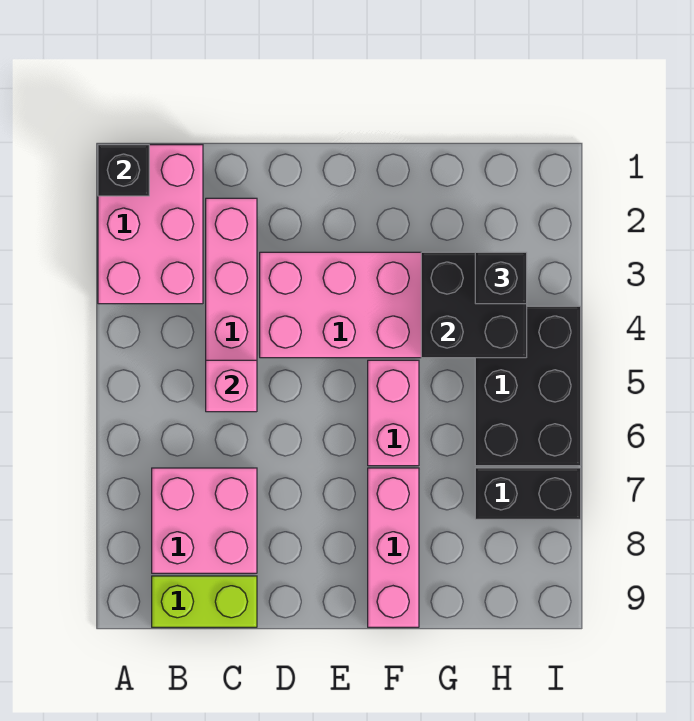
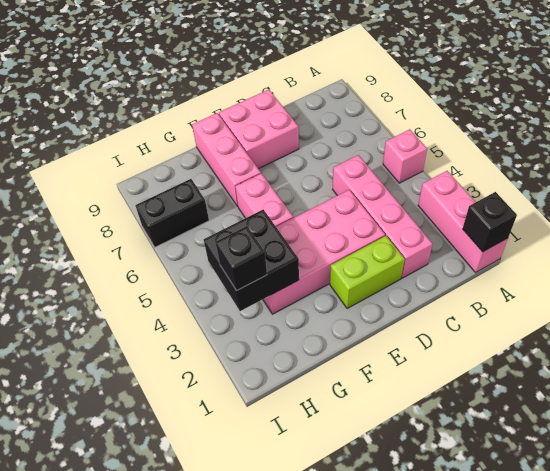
pink brick A1:B3 level 1 -> pink brick A1:A3 level 1
pink brick B7:C8 level 1 -> pink brick D8:E9 level 1
lime brick B9:C9 level 1 -> lime brick D2:E2 level 1
pink brick C5 level 2 -> pink brick A5 level 1
black brick H4:I6 level 1 -> none

